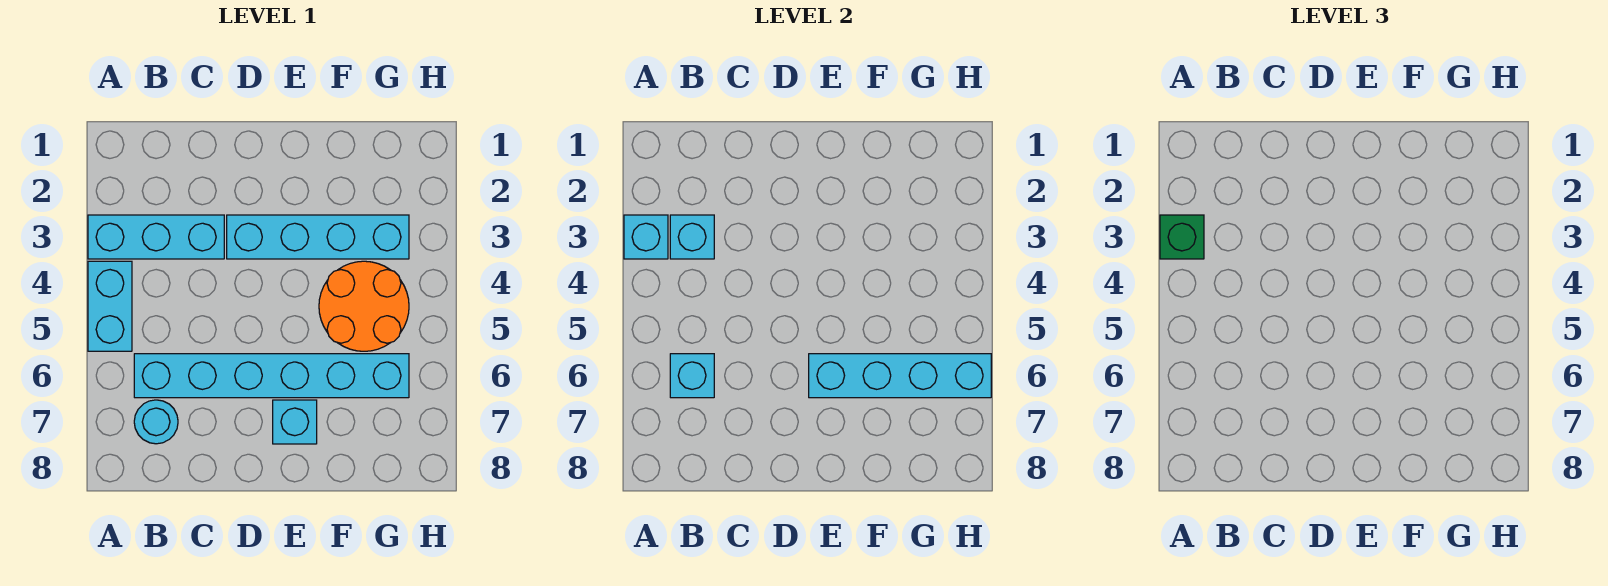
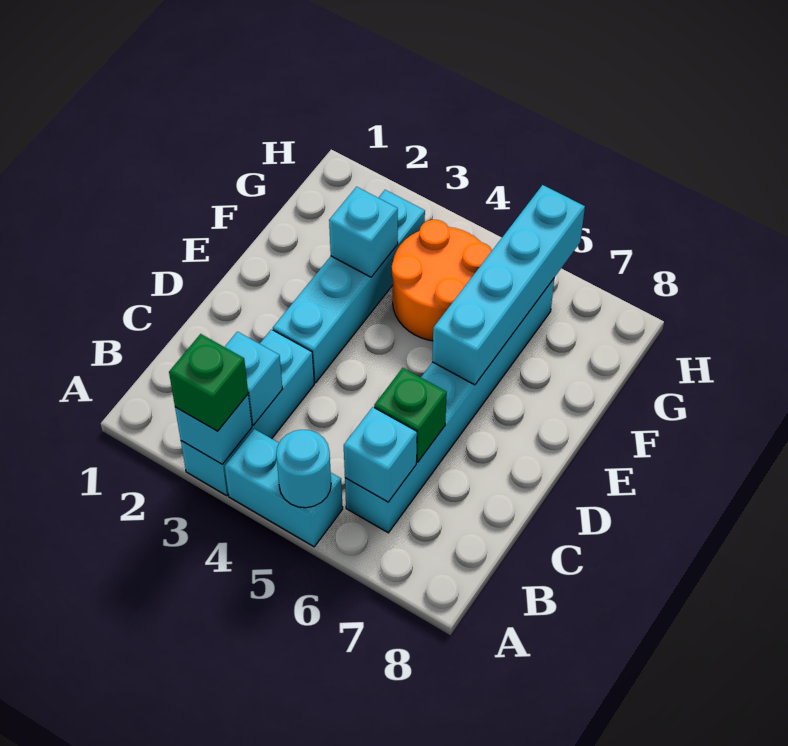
cyan round brick B7 level 1 -> cyan round brick A5 level 2
none -> green brick C6 level 2
cyan brick E7 level 1 -> cyan brick F3 level 2

